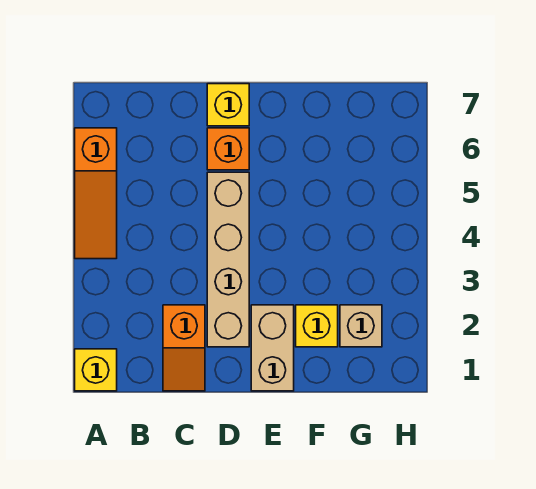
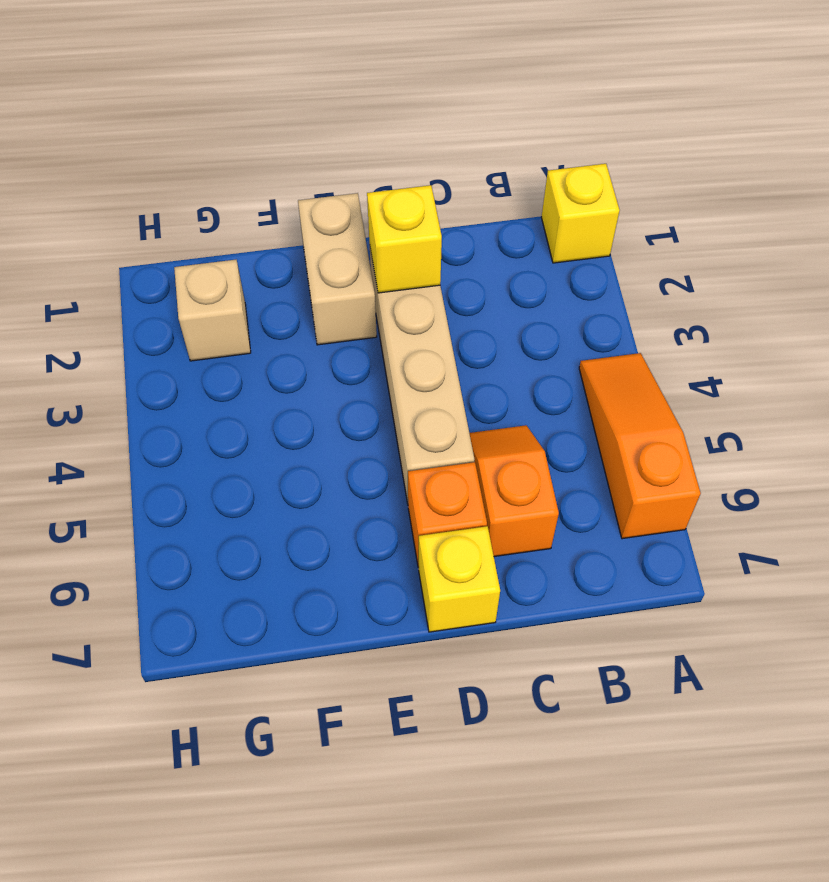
orange slope C1:C2 level 1 top 2 -> orange slope C5:C6 level 1 top 6
yellow brick F2 level 1 -> yellow brick D2 level 2

